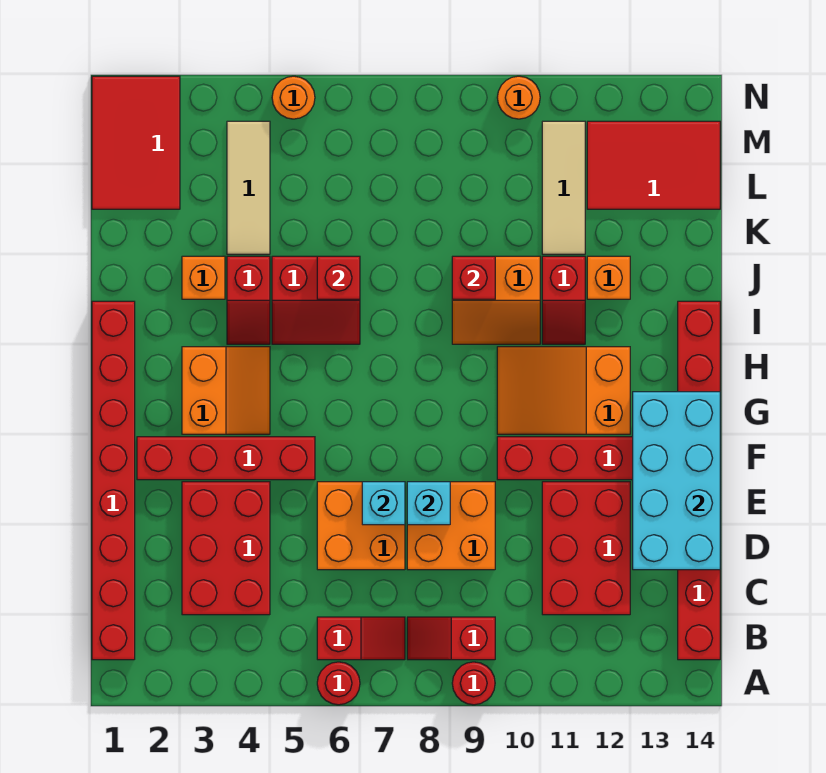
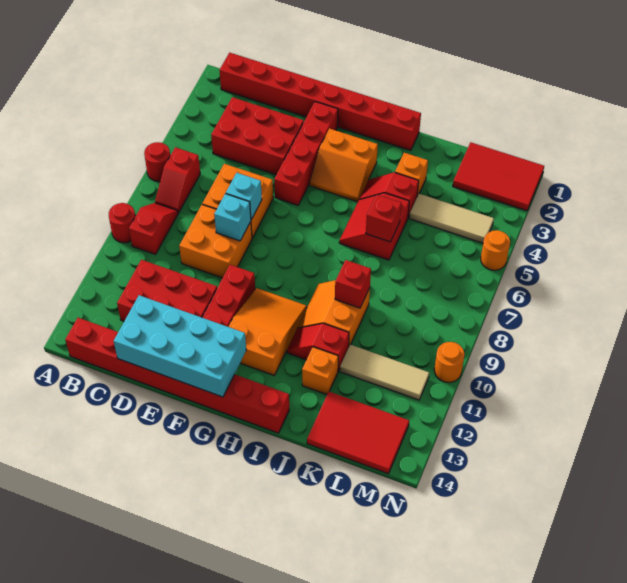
red tile L12:M14 level 1 -> red tile K13:M14 level 1

